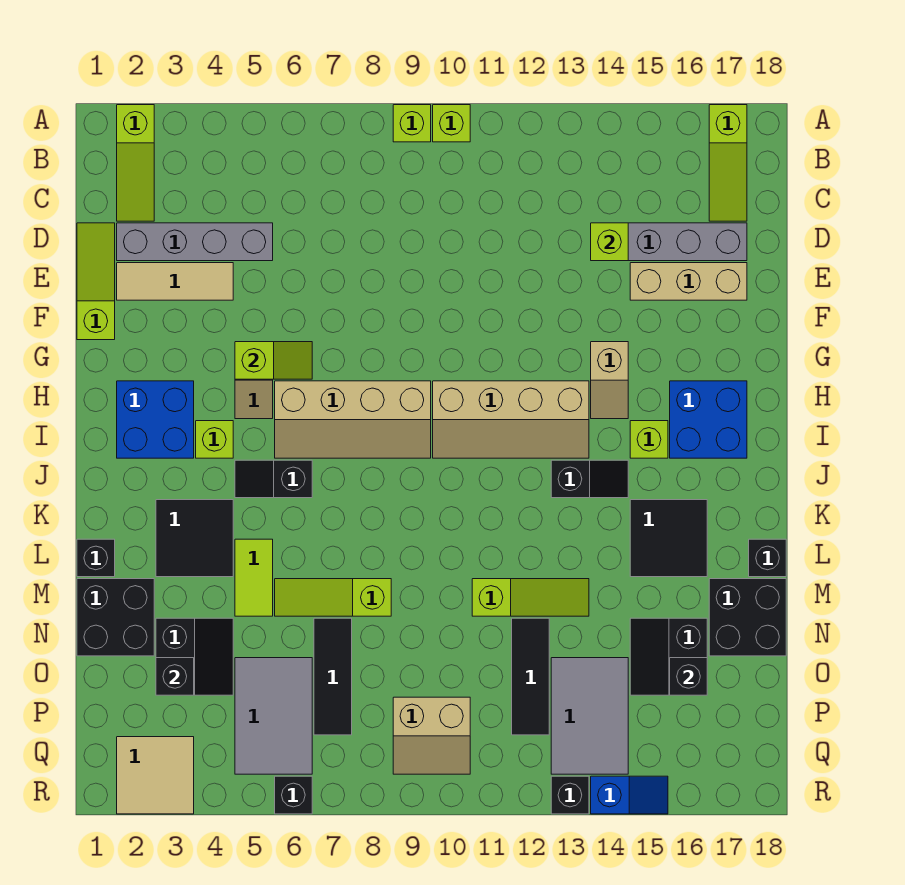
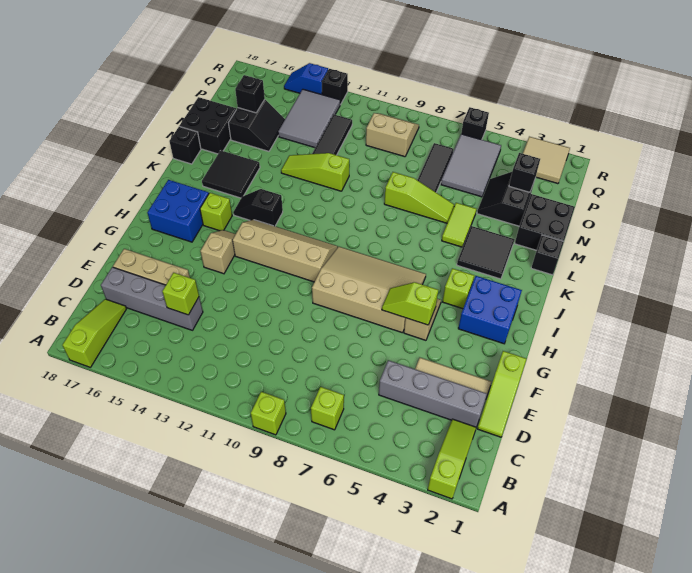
lime brick A10 level 1 -> lime brick B7 level 1
tan slope H6:I9 level 1 top H -> tan slope G6:I9 level 1 top G
black slope J5:J6 level 1 top 6 -> none

